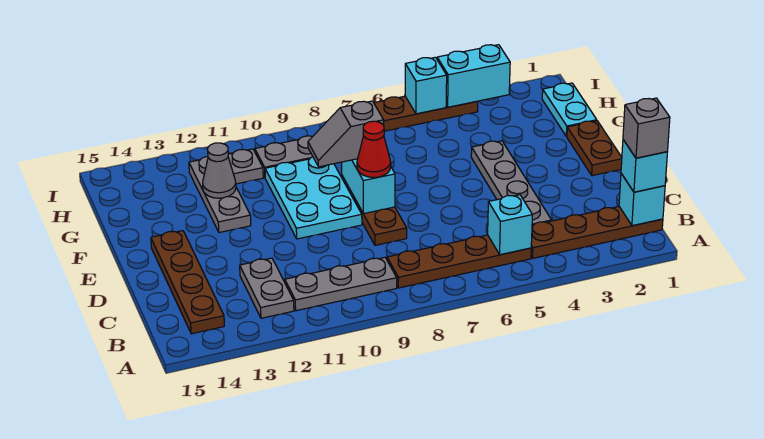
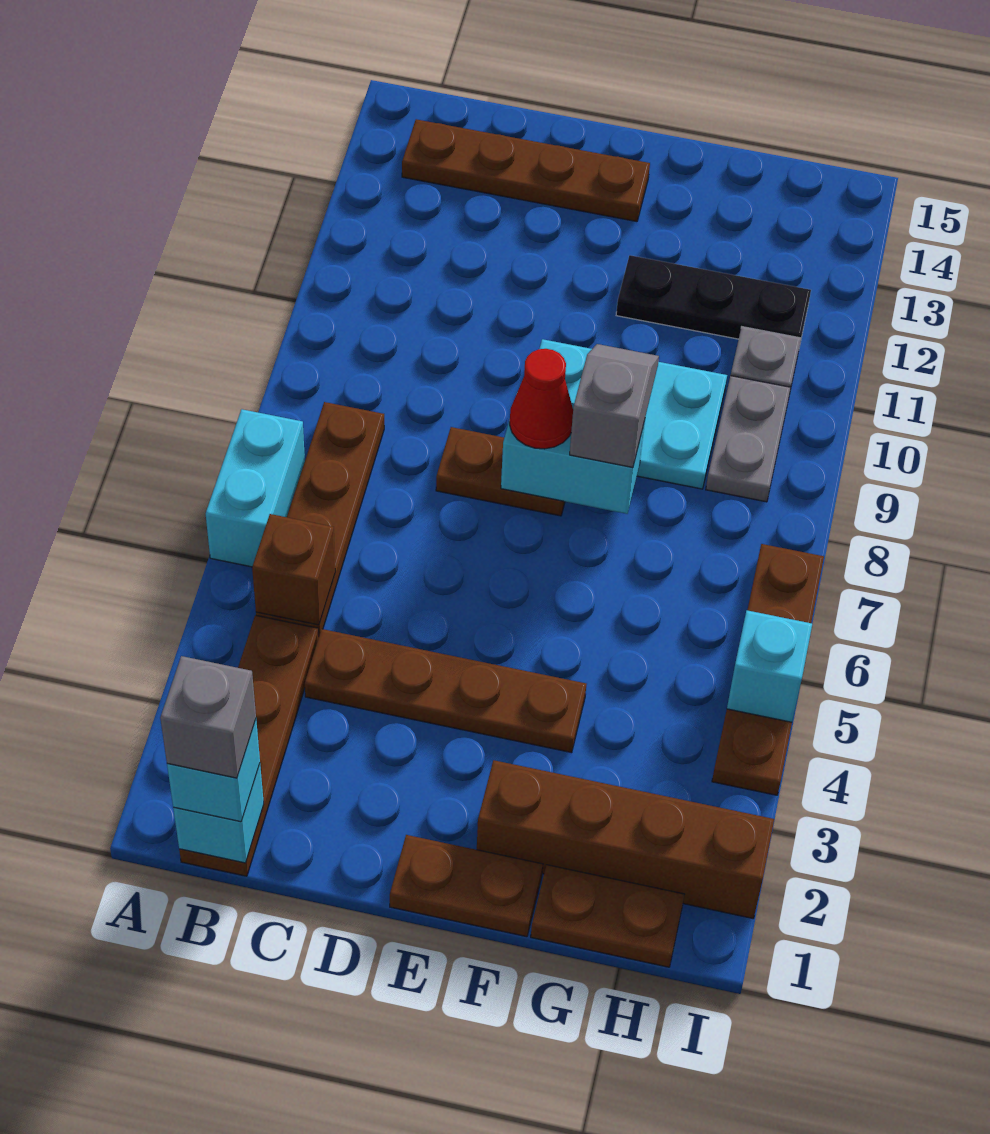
cyan brick B5 level 2 -> brown brick B5 level 2
grey plate B9:B11 level 1 -> none
grey plate B12:C12 level 1 -> none
grey plate C4:F4 level 1 -> brown plate C4:F4 level 1
none -> brown brick F2:I2 level 1
grey plate F12:H12 level 1 -> black plate F12:H12 level 1
cyan plate G1:H1 level 1 -> brown plate G1:H1 level 1
grey cone G12 level 2 -> none
cyan brick I3:I4 level 2 -> cyan brick A6:A7 level 1

